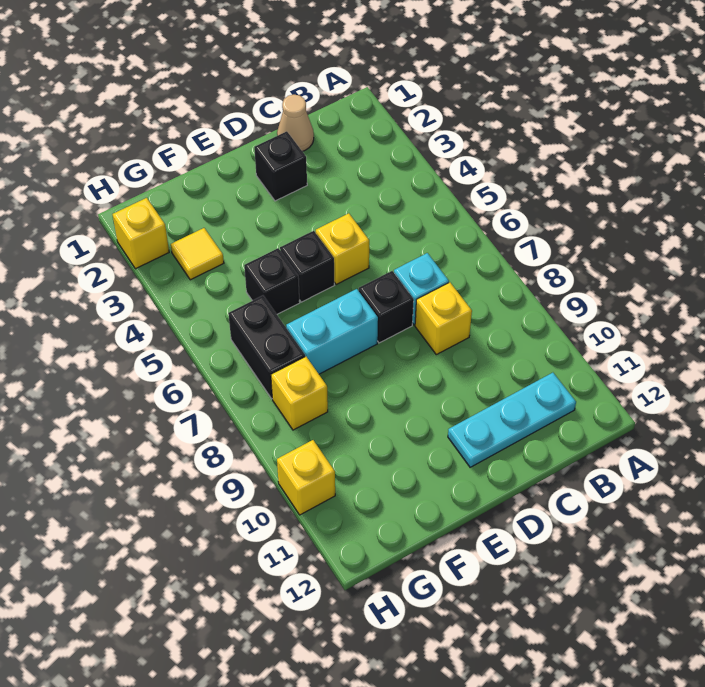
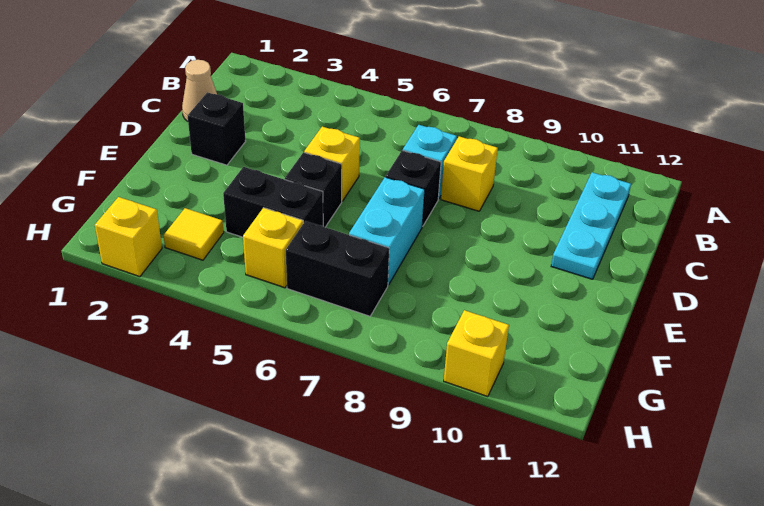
black brick F5 level 1 -> black brick F4:F5 level 1
yellow brick G8 level 1 -> yellow brick G5 level 1

